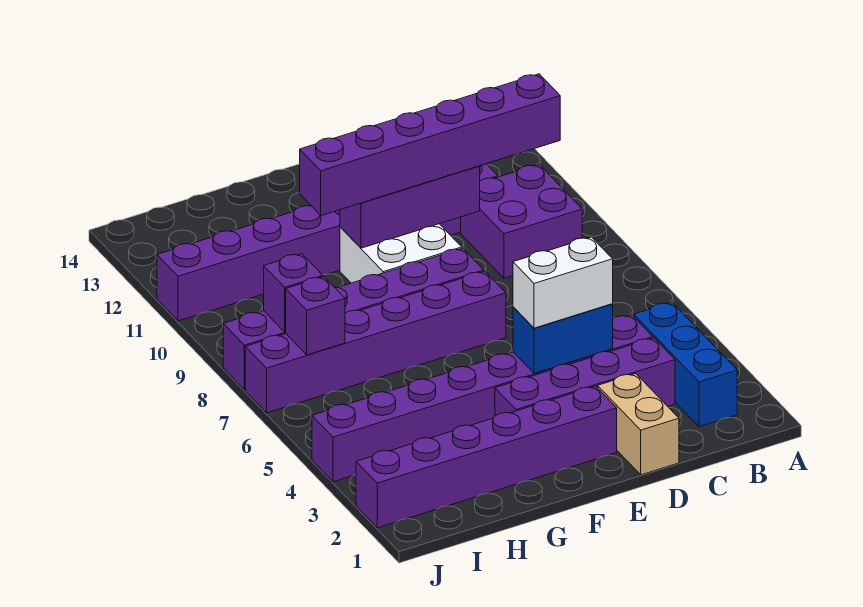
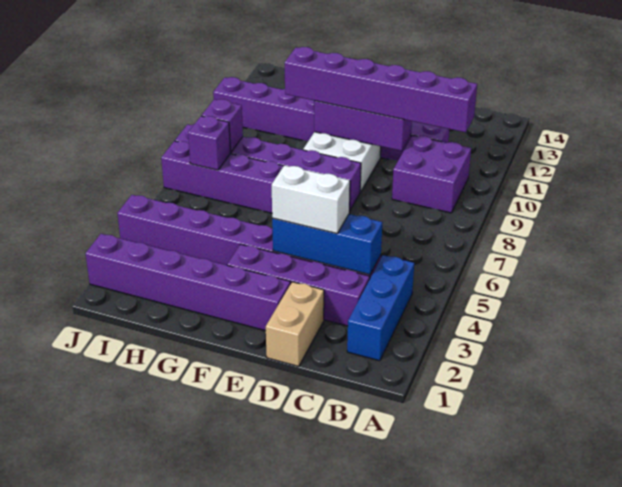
blue brick D4:E4 level 2 -> blue brick C4:E4 level 2

